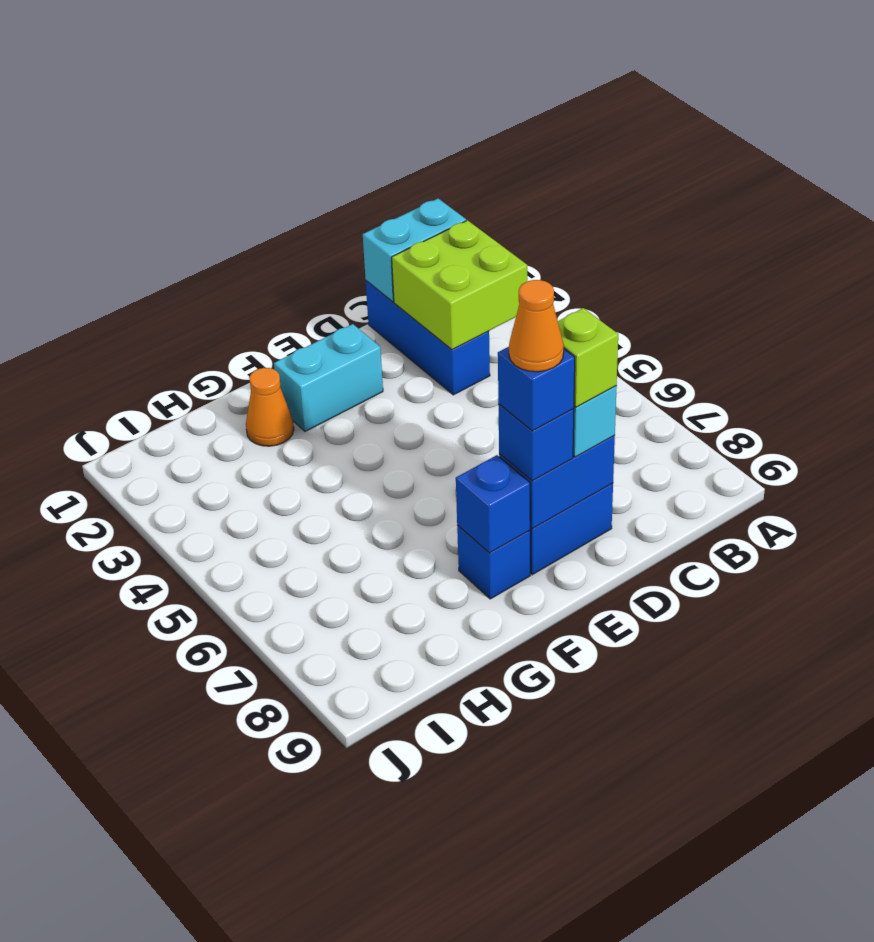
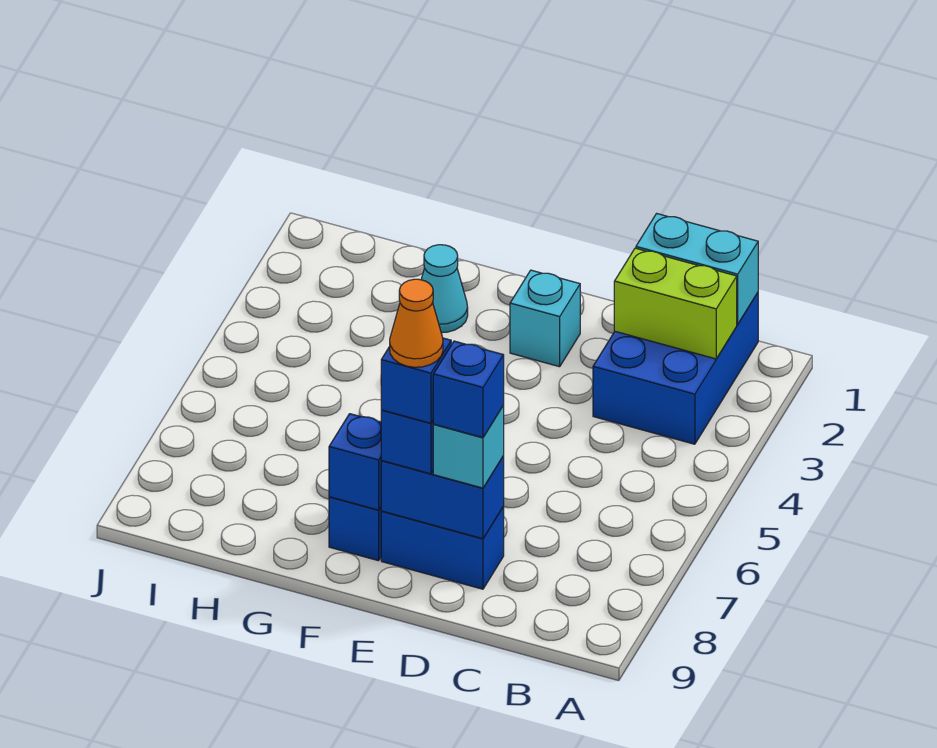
lime brick B2:C3 level 2 -> lime brick B2:C2 level 2
blue brick C1:C3 level 1 -> blue brick B1:C3 level 1
lime brick D8 level 4 -> blue brick D8 level 4
cyan brick E2:F2 level 1 -> cyan brick E2 level 1
orange cone G2 level 1 -> cyan cone G2 level 1

